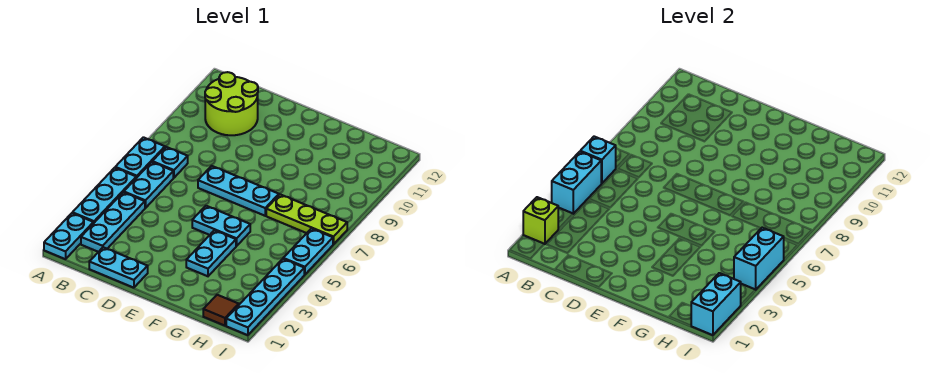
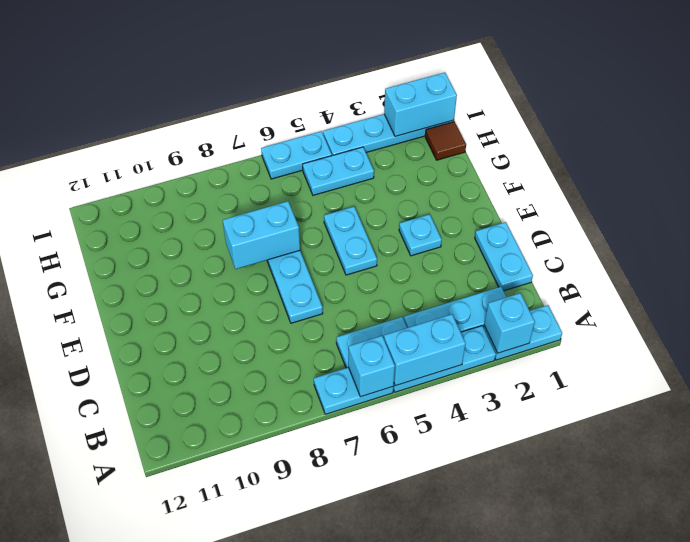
lime brick A2 level 2 -> cyan brick A2 level 2
cyan plate B7 level 1 -> cyan plate E3 level 1
lime round brick B10:C11 level 1 -> none
cyan plate F3:F4 level 1 -> cyan plate H4:H5 level 1
lime plate G7:I7 level 1 -> none
cyan brick I4:I5 level 2 -> cyan brick F7:F8 level 2

